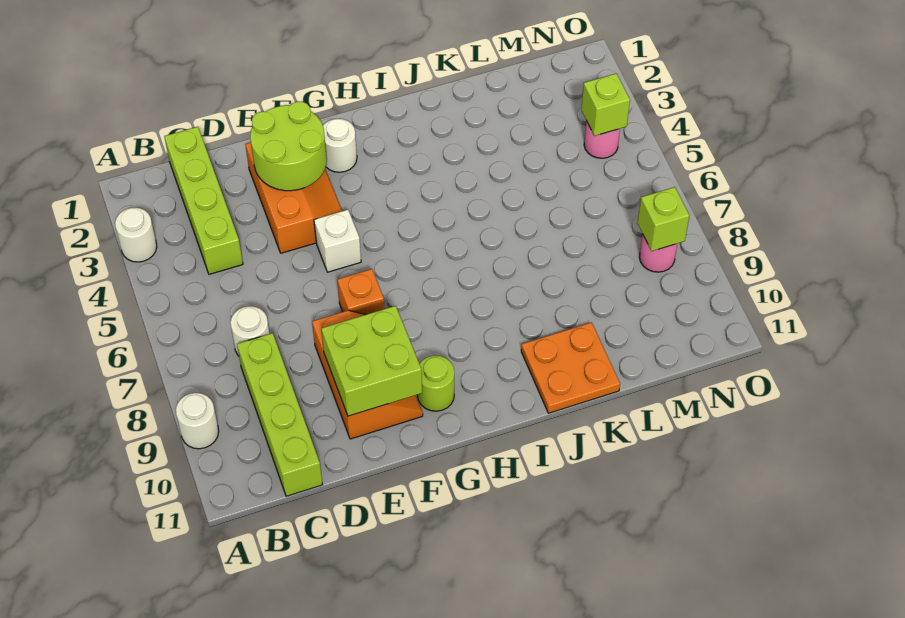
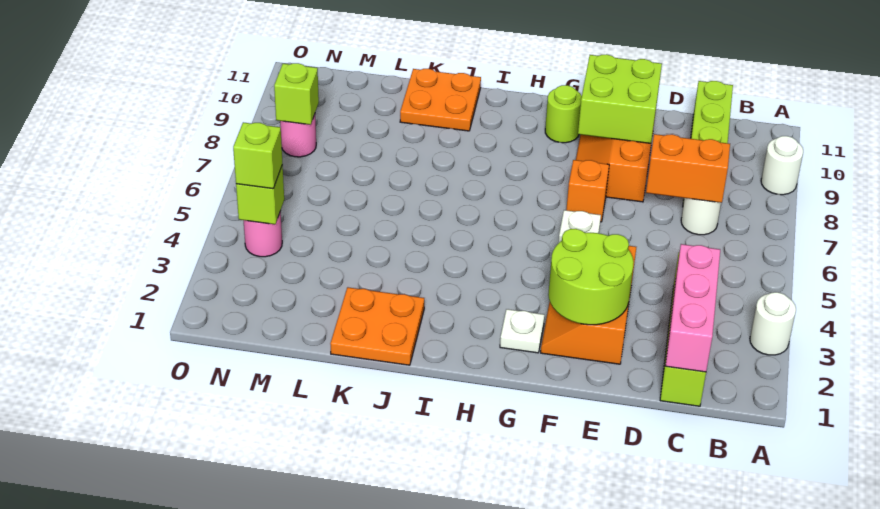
none -> pink brick C1:C3 level 2
none -> orange brick C7:D7 level 2
white round brick G2 level 1 -> white plate G2 level 1
none -> orange plate J1:K2 level 1
none -> lime brick N4 level 3

